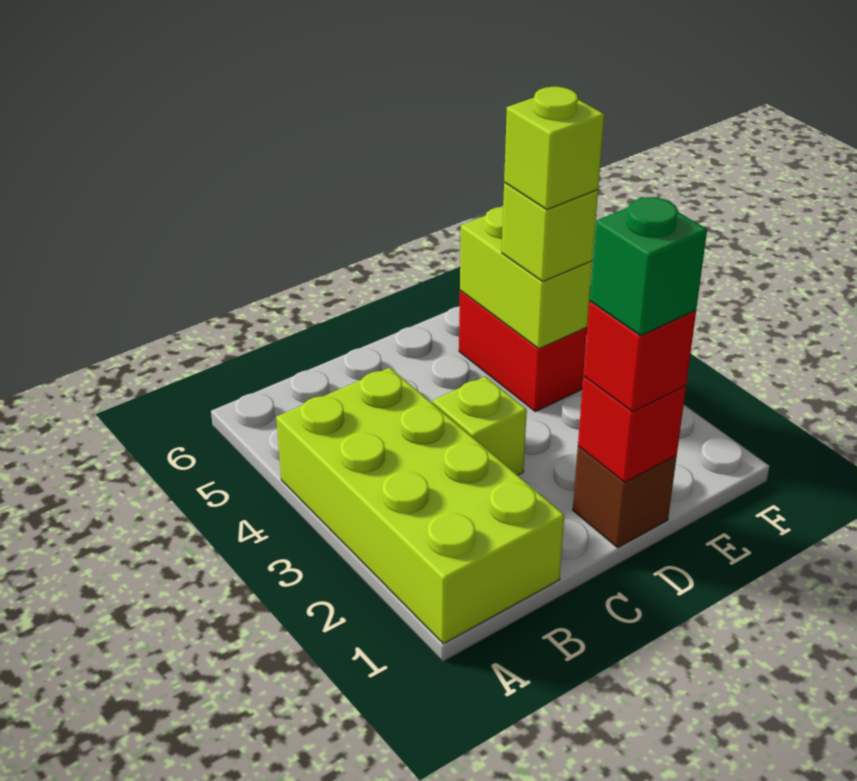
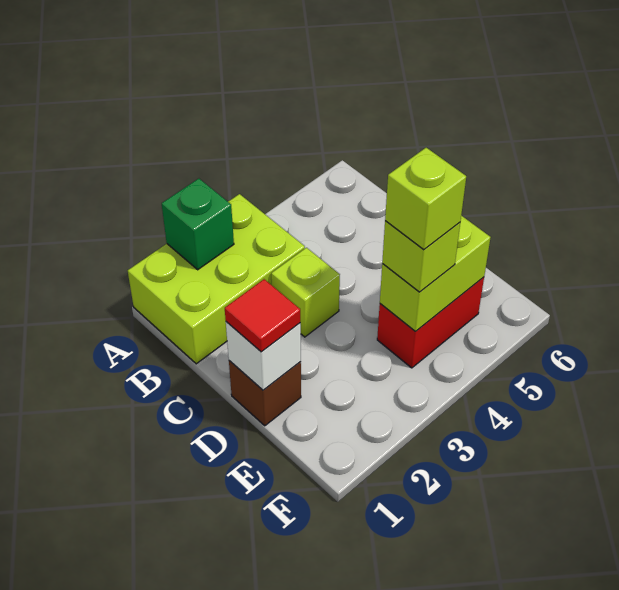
lime brick A1:B4 level 1 -> lime brick A1:B3 level 1
red brick D1 level 2 -> white brick D1 level 2
red brick D1 level 3 -> red tile D1 level 3
green brick D1 level 4 -> green brick A2 level 2

